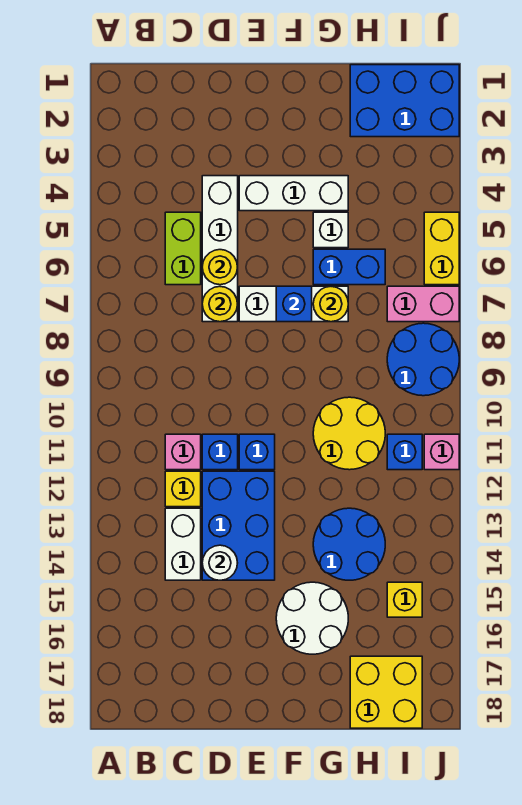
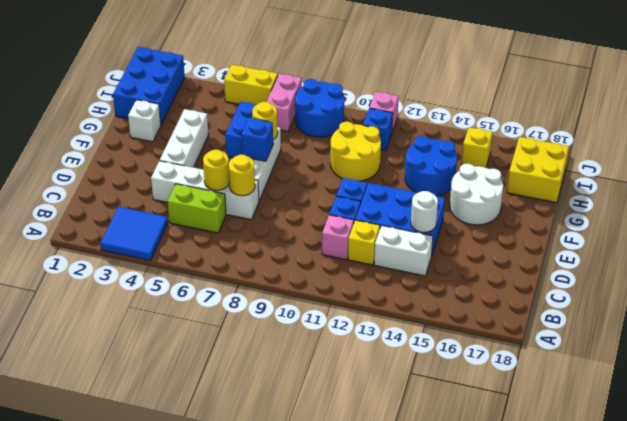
none -> blue tile A3:B4 level 1
white brick G5 level 1 -> white brick G2 level 1

